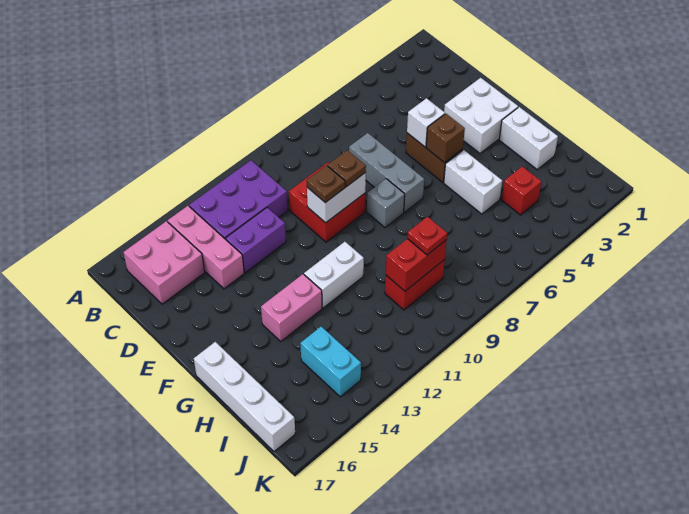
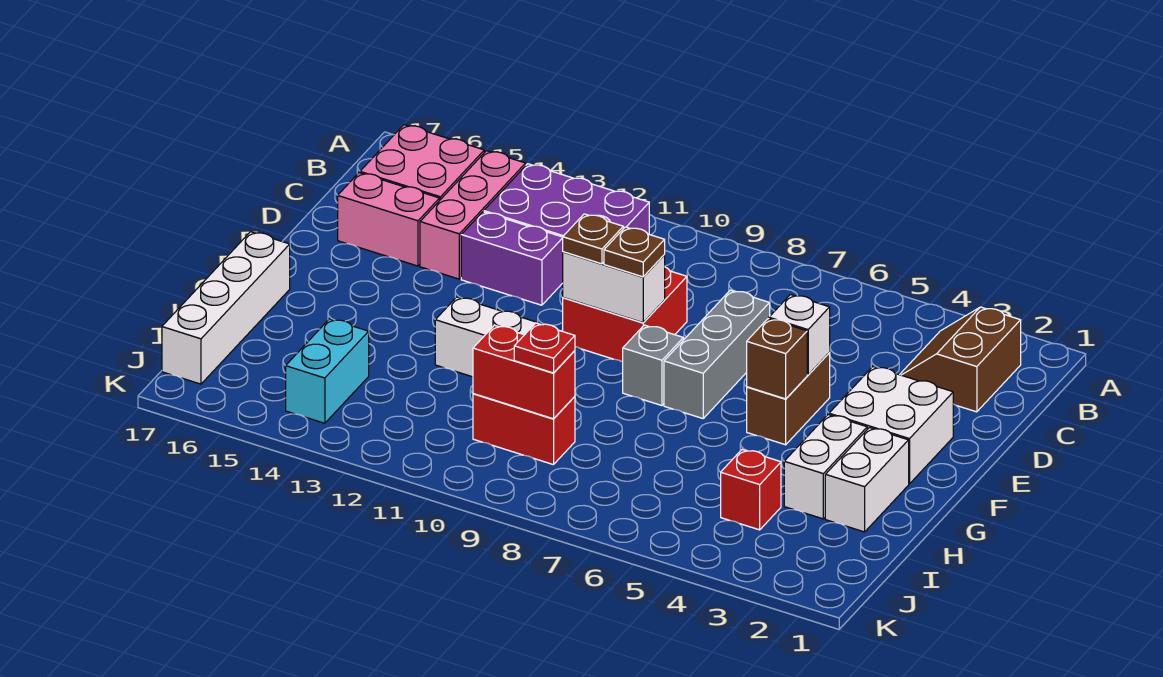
none -> brown slope B2:C3 level 1 top 2
white brick G5:H5 level 1 -> white brick G3:H3 level 1
pink brick G13:G14 level 1 -> pink brick D15:D16 level 1

